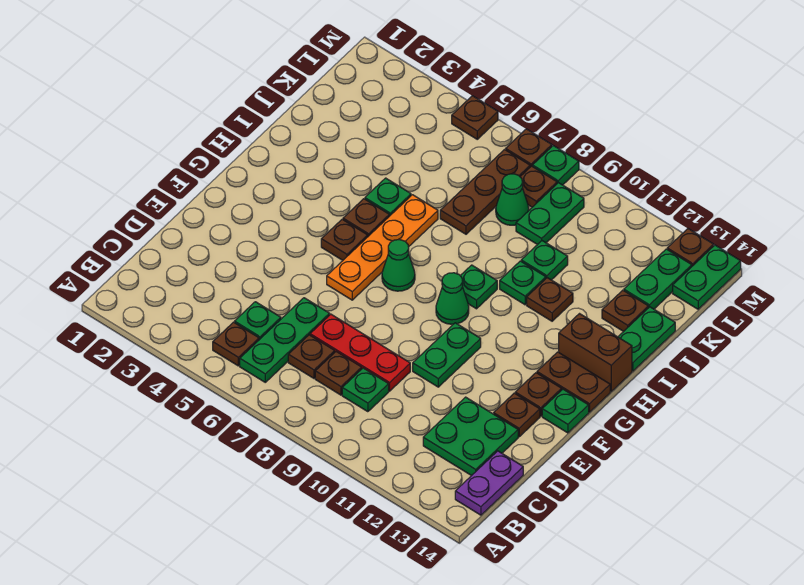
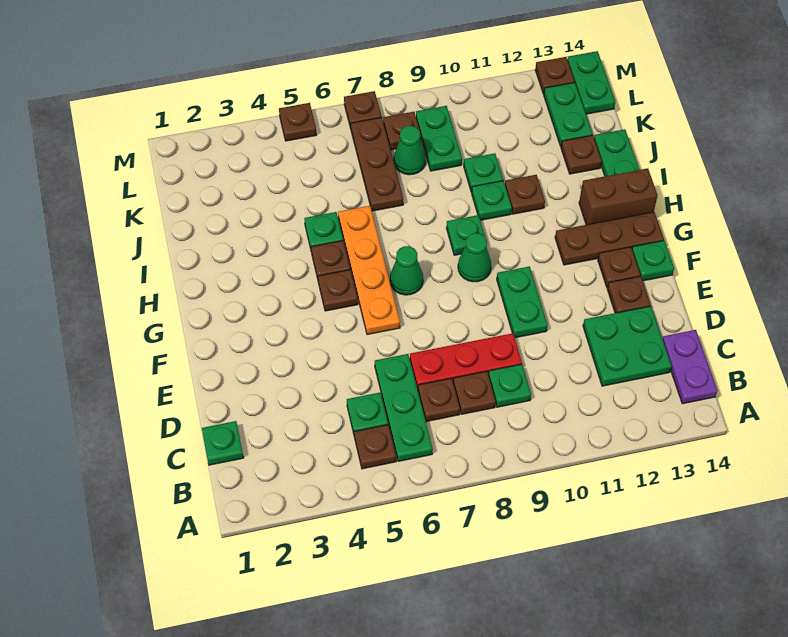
brown plate G13:G14 level 1 -> brown plate G12:G14 level 1
green plate M8 level 1 -> green plate C1 level 1

